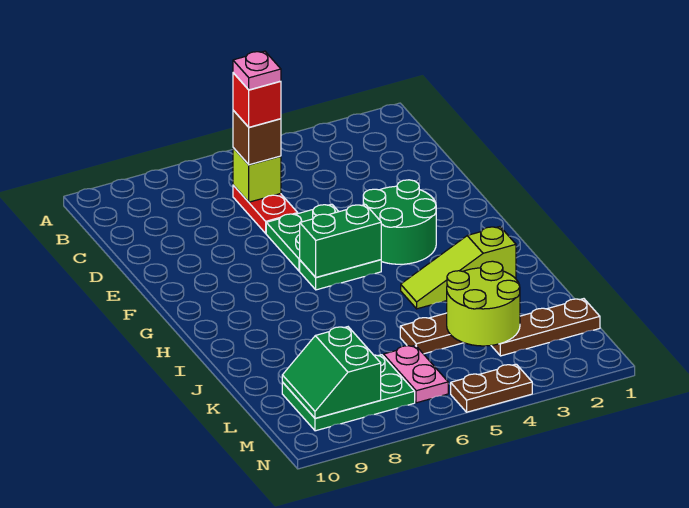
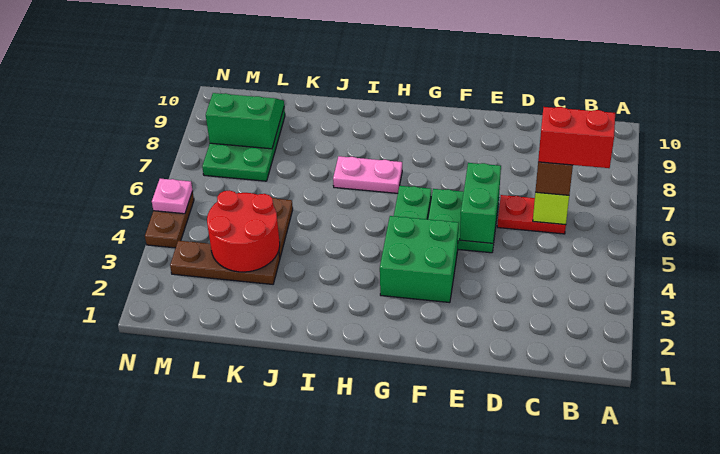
red brick C6 level 4 -> red brick B6:C6 level 4
pink plate C6 level 5 -> pink plate N5 level 2
green round brick F3:G4 level 1 -> green brick F3:G4 level 1
green brick G5:G6 level 2 -> green brick E5:E6 level 2
lime slope I2:I4 level 1 top 2 -> none
lime round brick K3:L4 level 2 -> red round brick K3:L4 level 2
brown plate L1:L3 level 1 -> brown plate K3:M3 level 1
pink plate L6:M6 level 1 -> pink plate H7:I7 level 1

